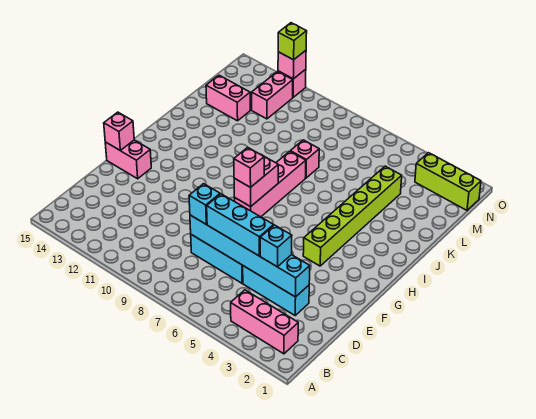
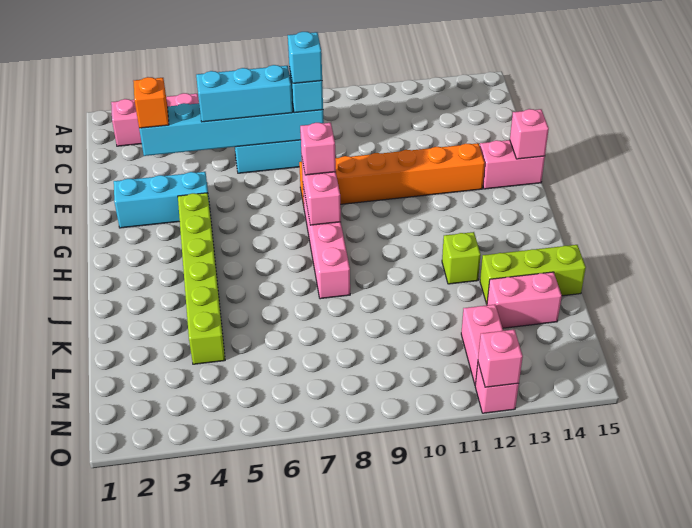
cyan brick D3:D5 level 1 -> cyan brick F2:F4 level 1
none -> orange brick D3 level 3
cyan brick D4 level 3 -> cyan brick D8 level 4
none -> orange brick F8:F13 level 1
pink brick K8 level 1 -> none
lime brick N1:N3 level 1 -> lime brick K13:K15 level 1
lime brick O12 level 3 -> lime brick J12 level 1

